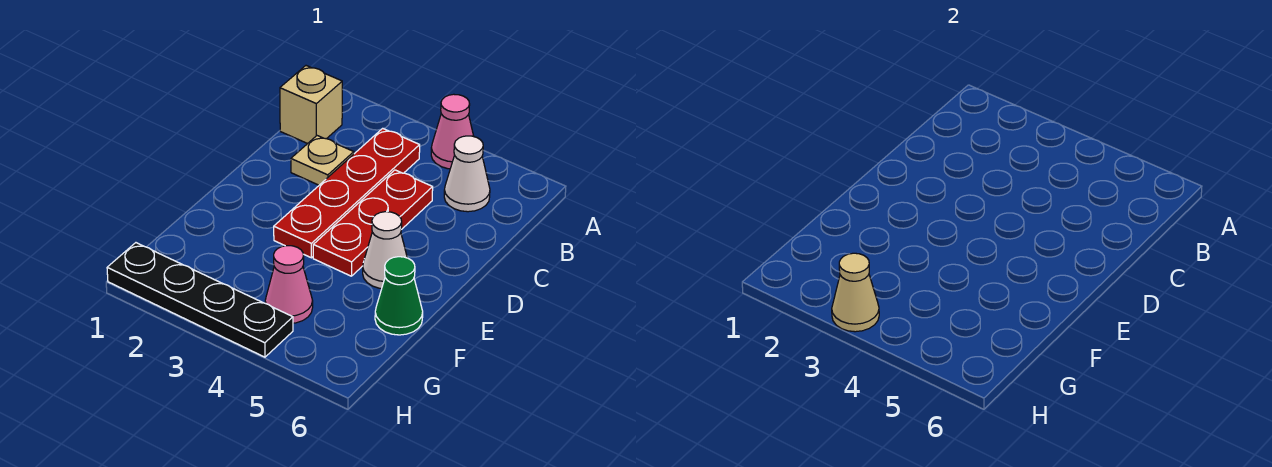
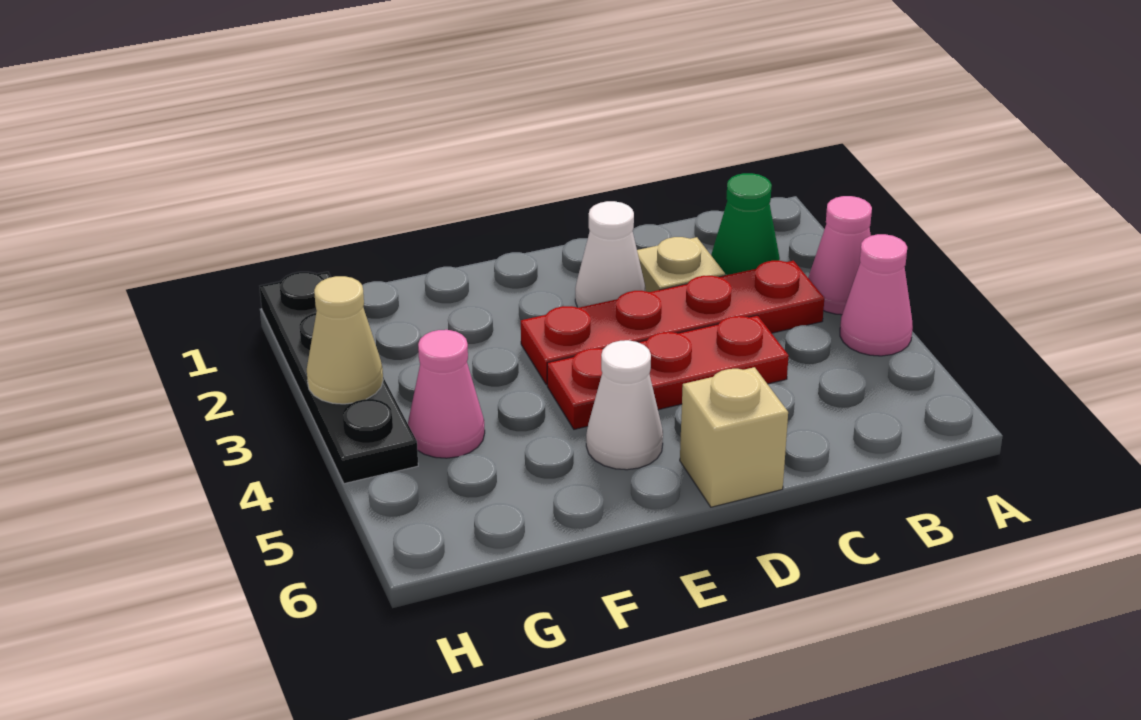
none -> pink cone A3 level 1
tan brick B1 level 1 -> tan brick D6 level 1
white cone B5 level 1 -> white cone D2 level 1
green cone F6 level 1 -> green cone B2 level 1

